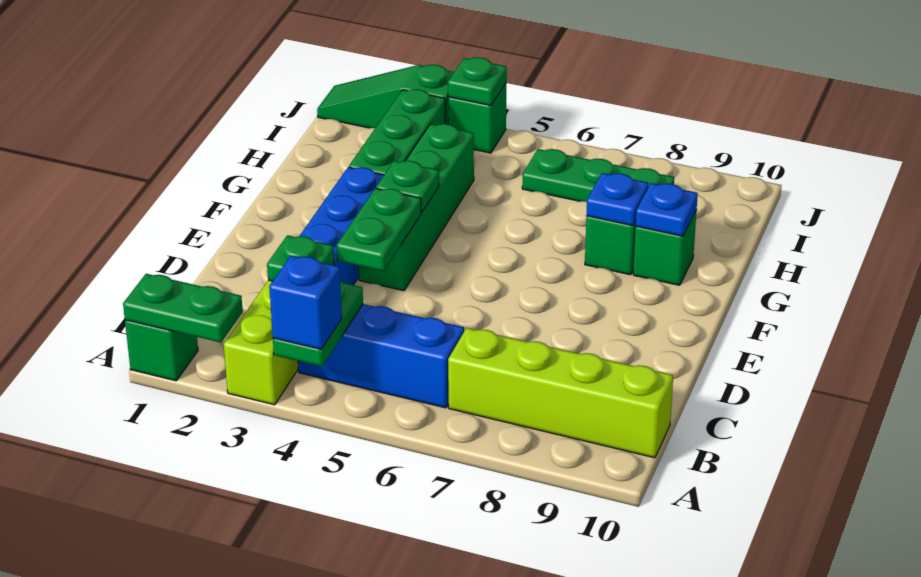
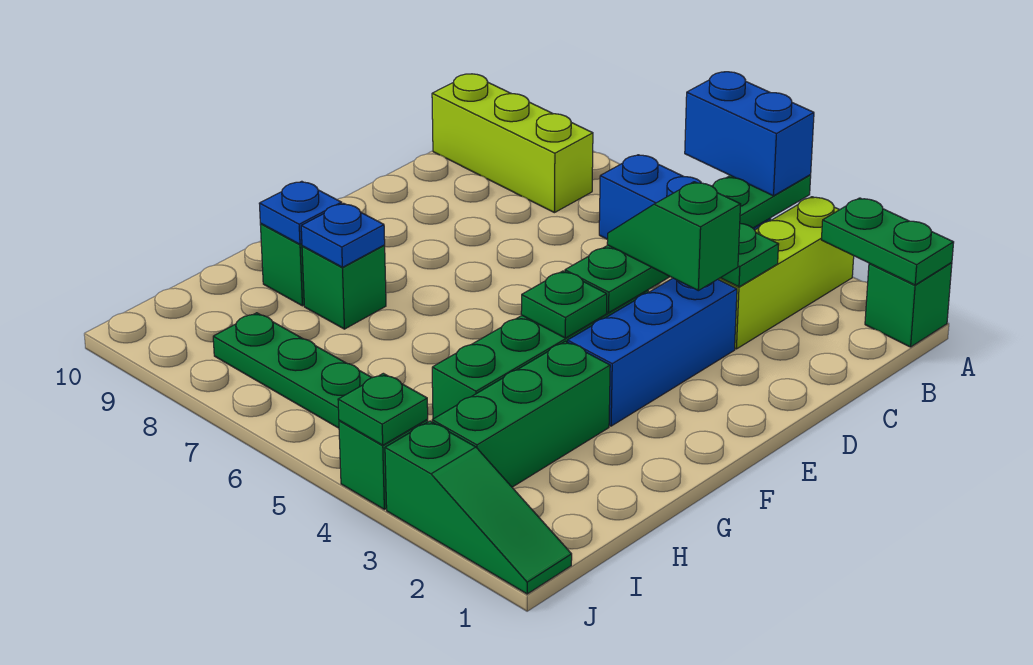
blue brick A4 level 3 -> blue brick A4:A5 level 3
lime brick B7:B10 level 1 -> lime brick B8:B10 level 1
none -> green slope D3:D4 level 3 top 3

